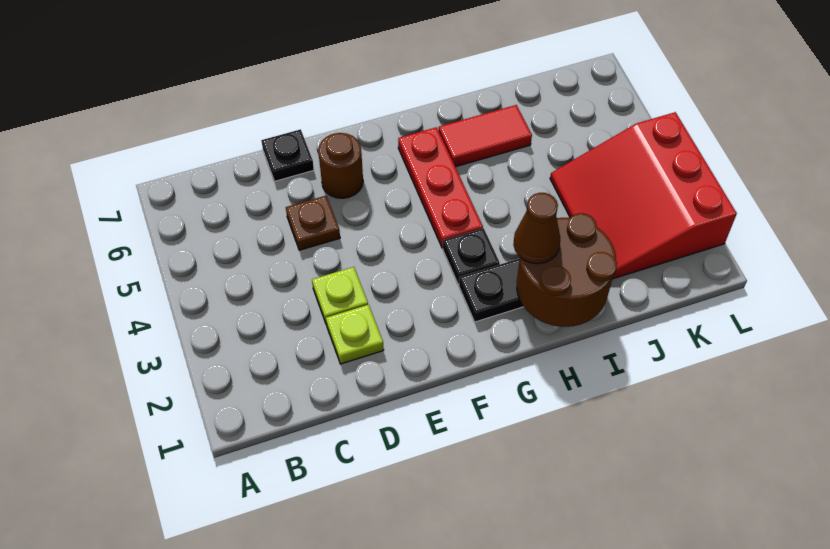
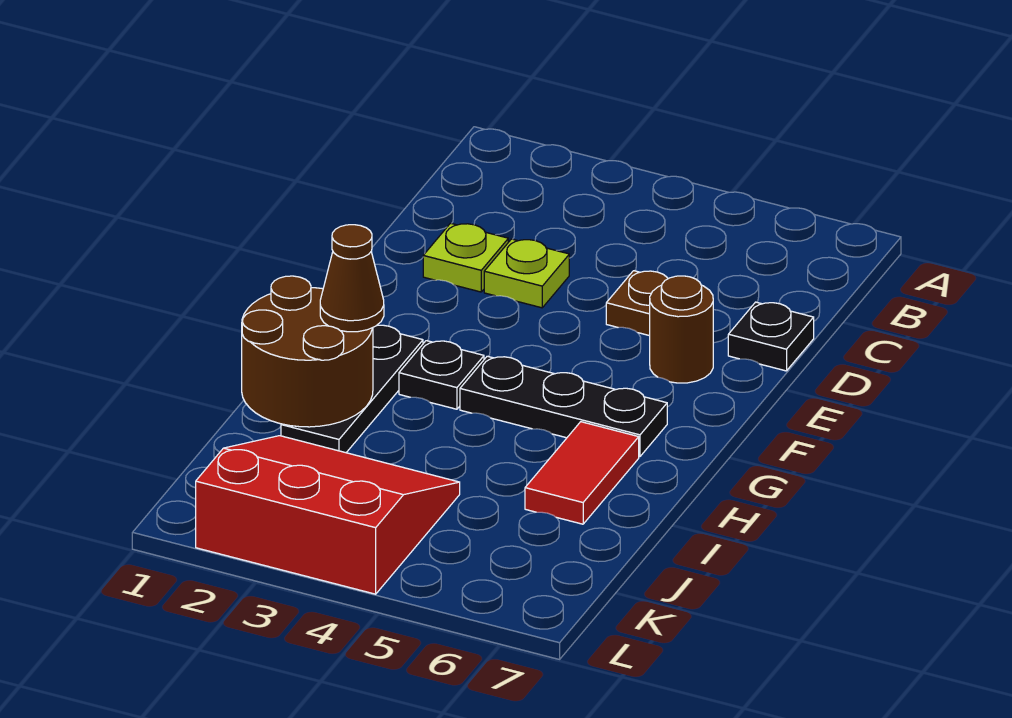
red plate G4:G6 level 1 -> black plate G4:G6 level 1

